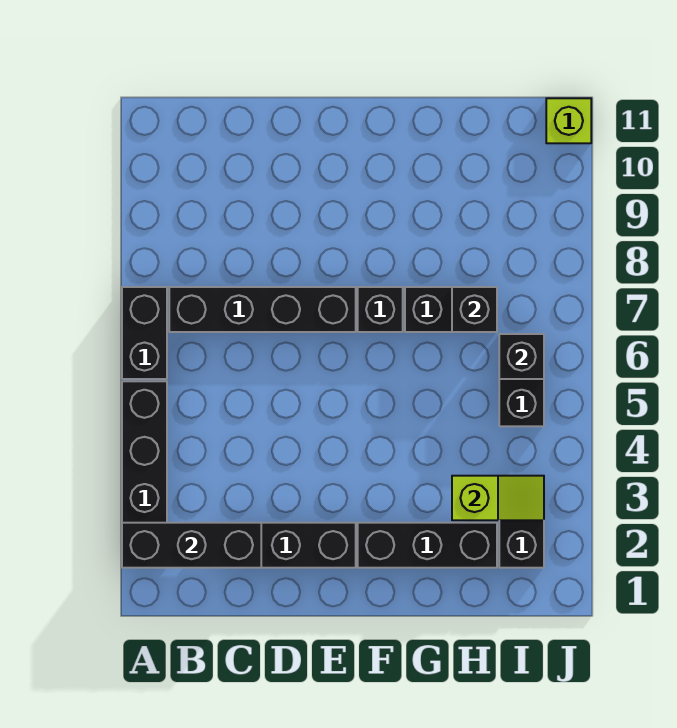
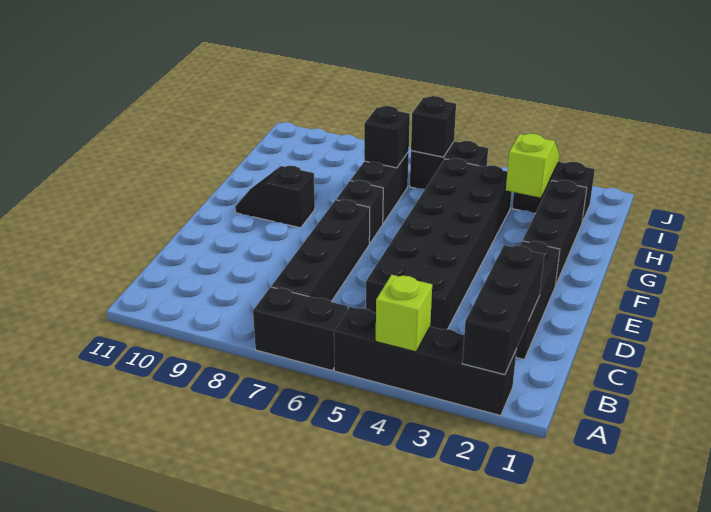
none -> black brick C4:H5 level 1
none -> black slope F9:F10 level 1 top 9
lime brick J11 level 1 -> lime brick A4 level 2

